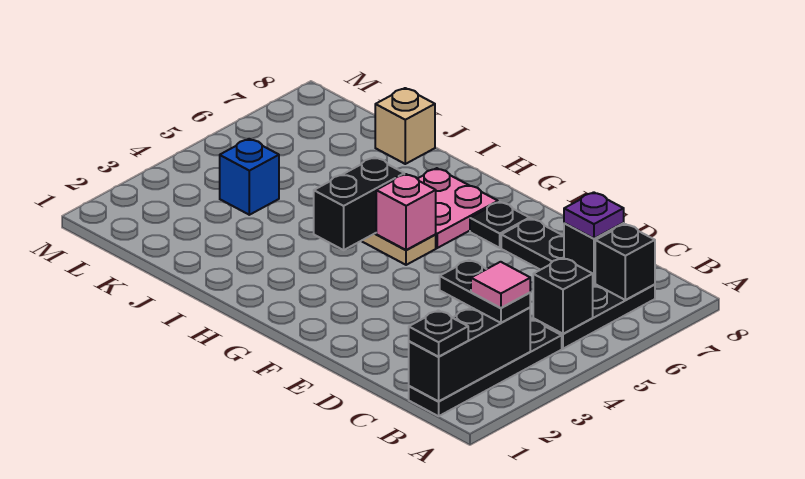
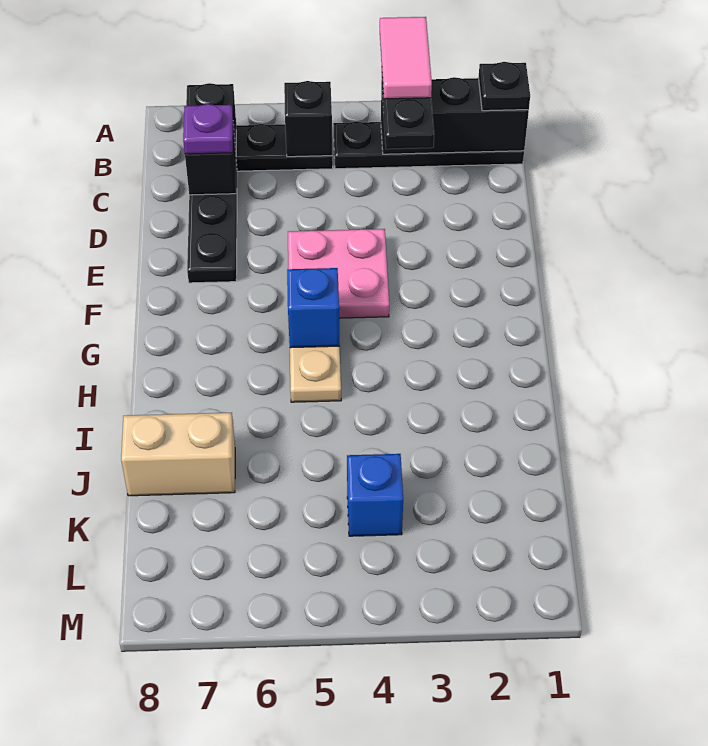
pink tile B3 level 4 -> pink tile A3:B3 level 4
black plate F7 level 1 -> none
pink brick G5 level 2 -> blue brick G5 level 2
pink plate G6:H7 level 1 -> pink plate E4:F5 level 1
black brick H4:H5 level 2 -> none
tan brick J8 level 1 -> tan brick J7:J8 level 1

